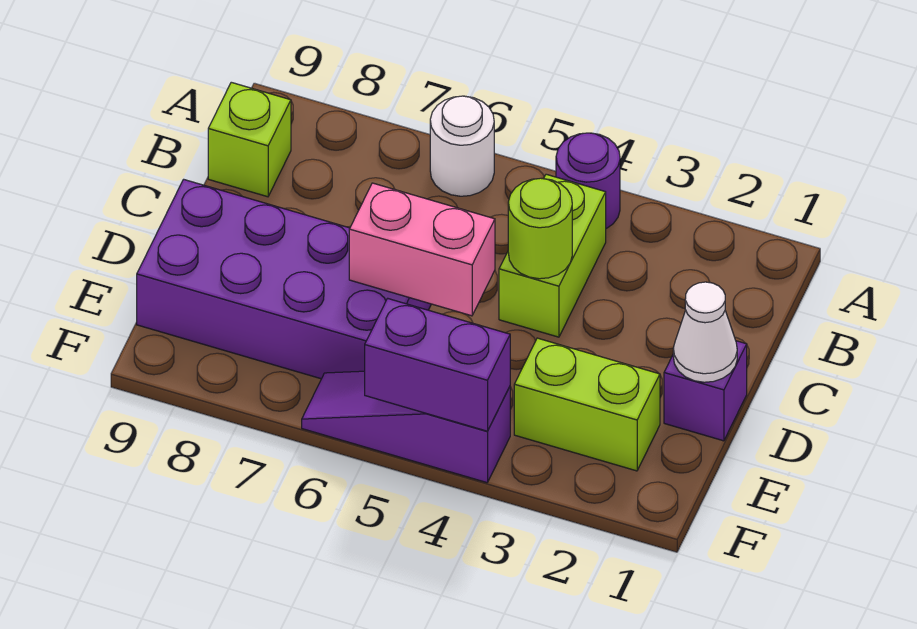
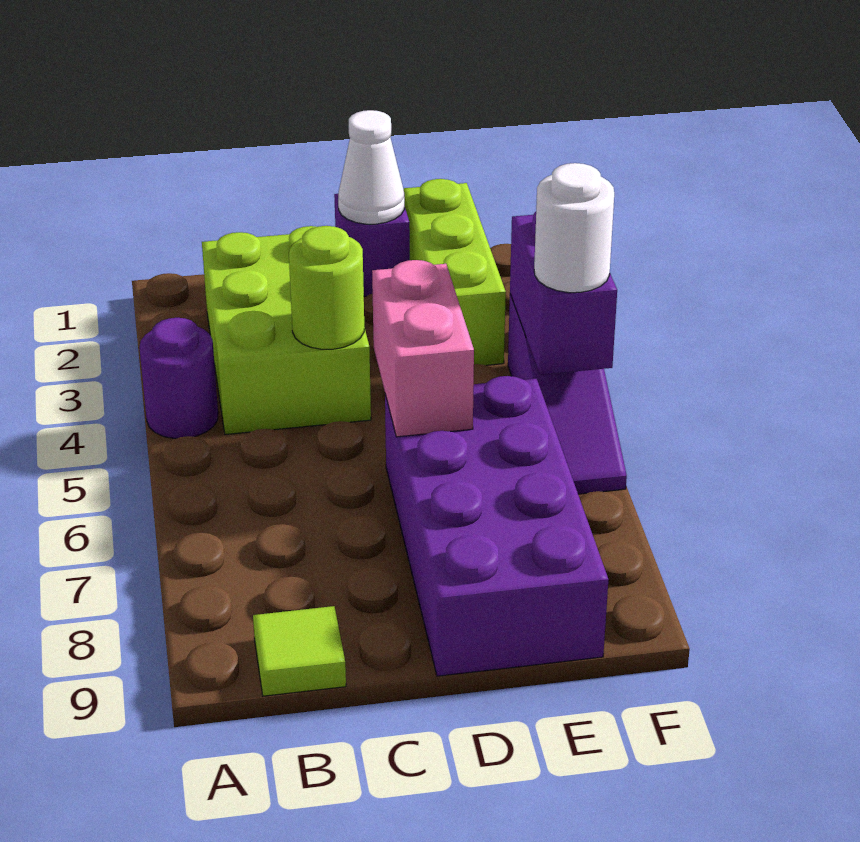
white round brick A6 level 1 -> white round brick F5 level 3
lime brick B4:C4 level 1 -> lime brick B2:C4 level 1
lime brick B9 level 1 -> lime tile B9 level 1
lime brick E2:E3 level 1 -> lime brick E1:E3 level 1

